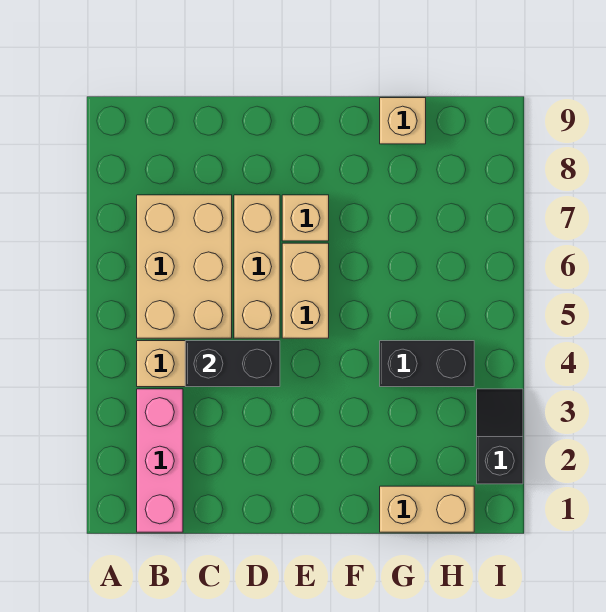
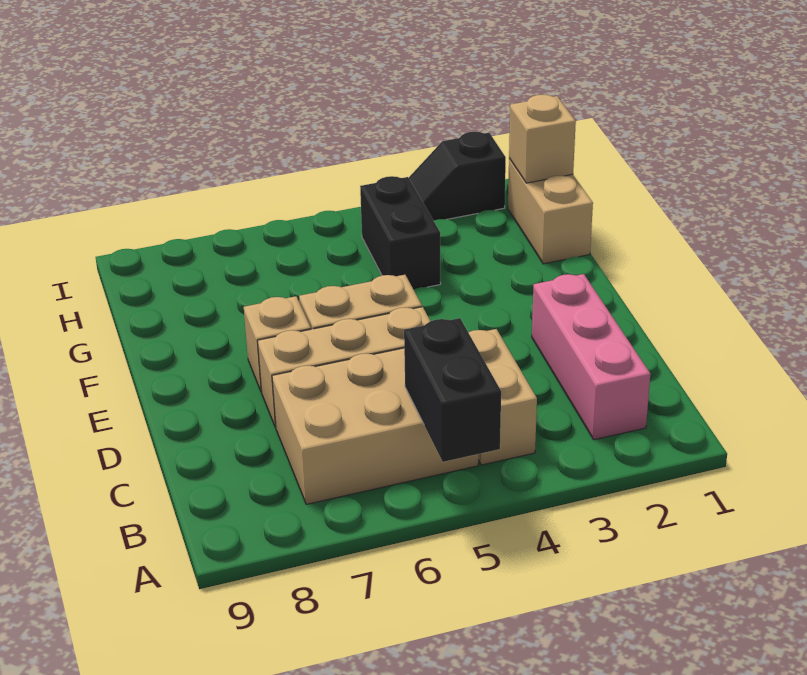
pink brick B1:B3 level 1 -> pink brick B2:D2 level 1
black brick C4:D4 level 2 -> black brick A5:B5 level 2
tan brick G9 level 1 -> tan brick H1 level 2

